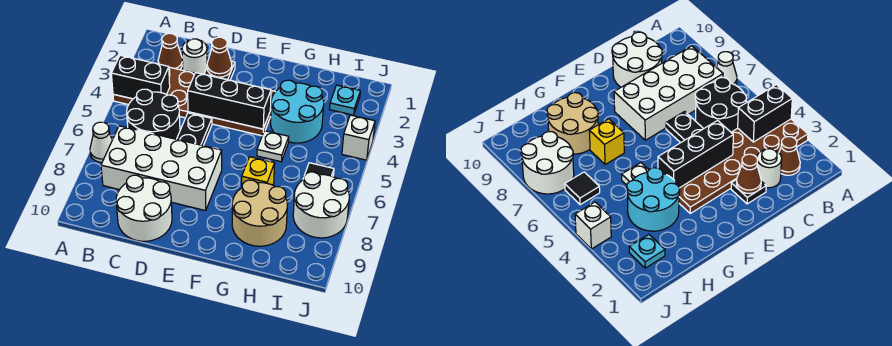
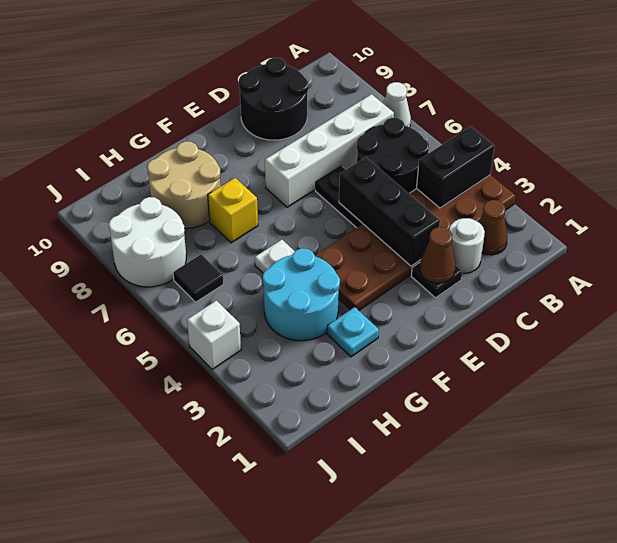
white brick B7:E8 level 1 -> white brick B7:E7 level 1
white round brick C9:D10 level 1 -> black round brick C9:D10 level 1
black brick D4:F4 level 2 -> black brick D3:D5 level 2
cyan plate I2 level 1 -> cyan plate G2 level 1

